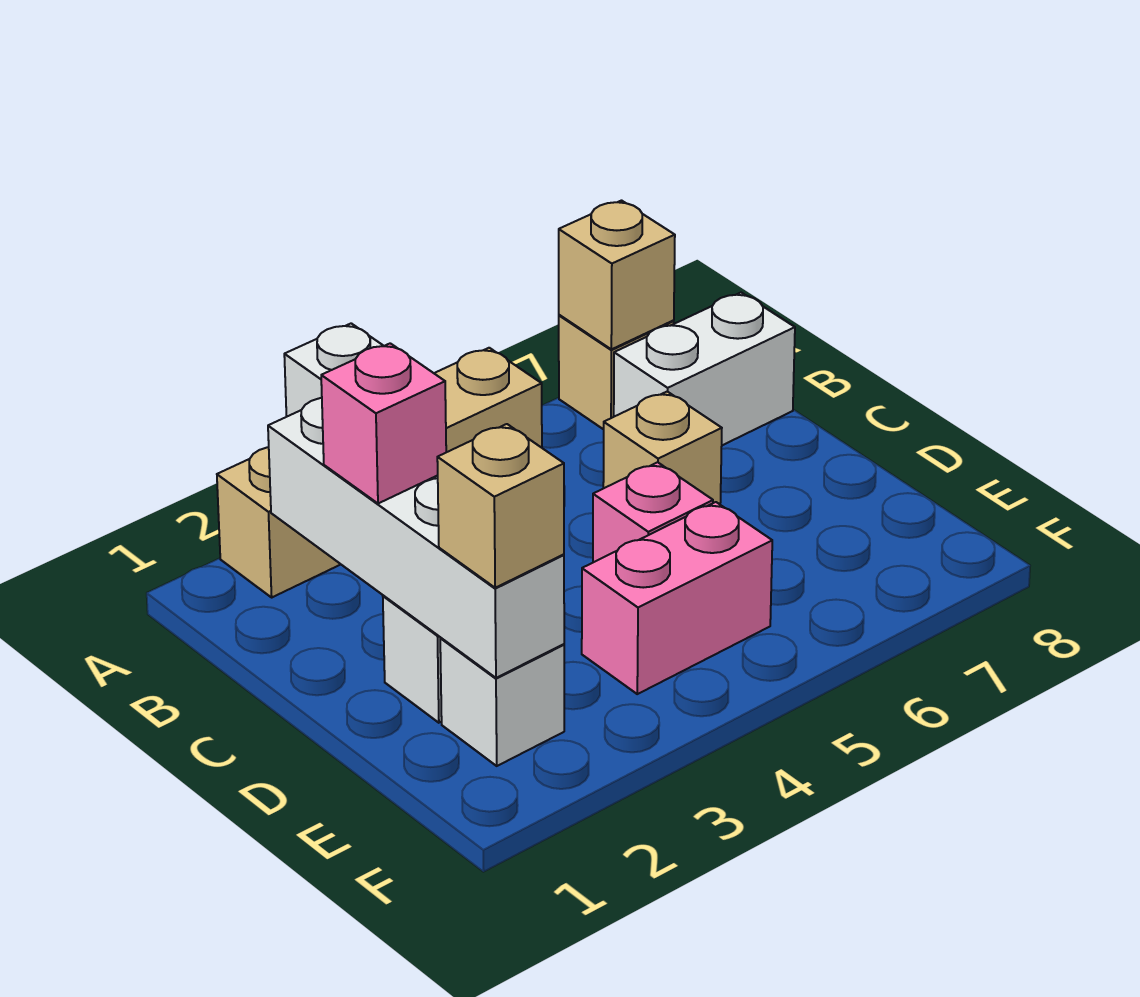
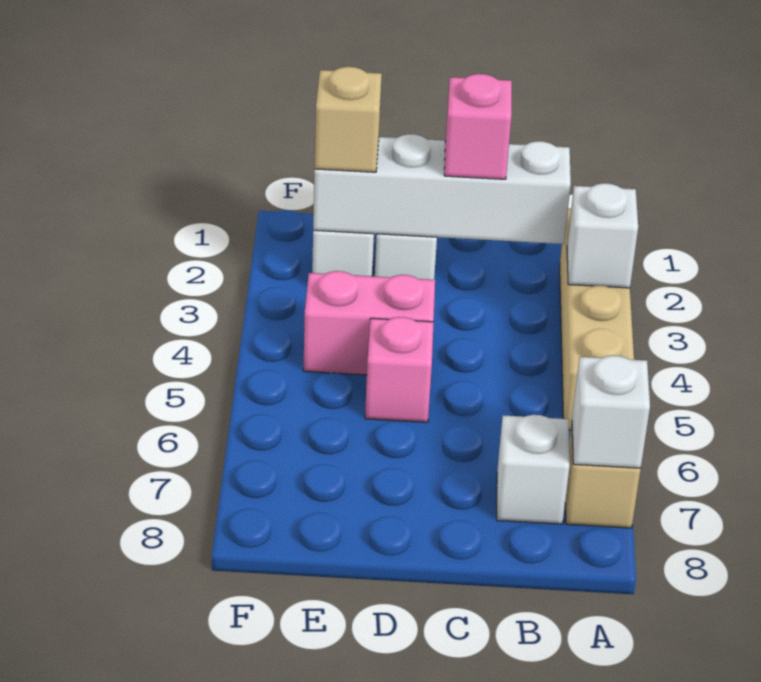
tan brick A7 level 2 -> white brick A7 level 2
white brick B7:B8 level 1 -> white brick B7 level 1
tan brick C6 level 1 -> none
pink brick E4:E5 level 1 -> pink brick D4:E4 level 1

